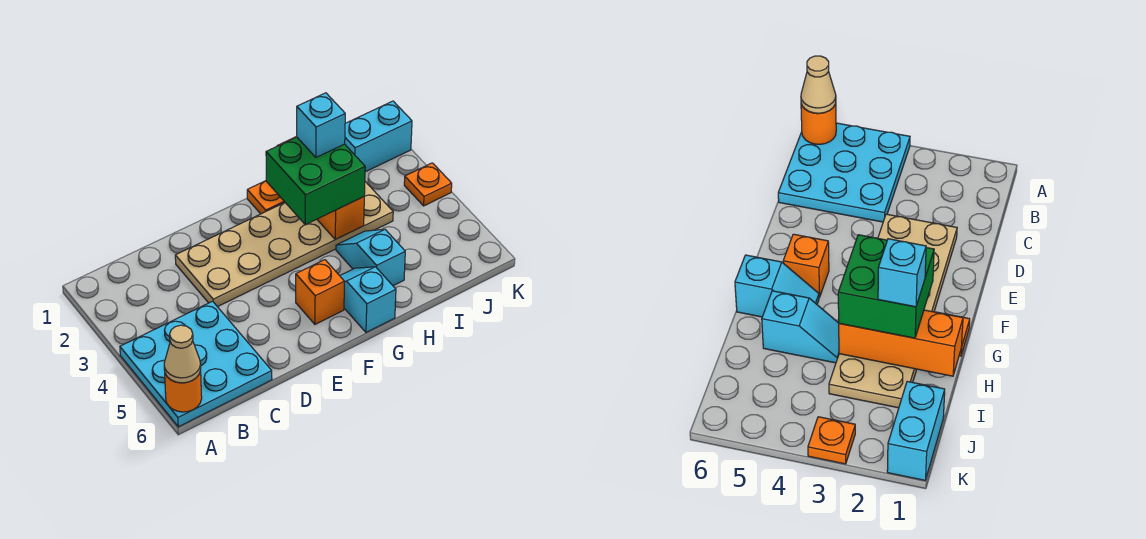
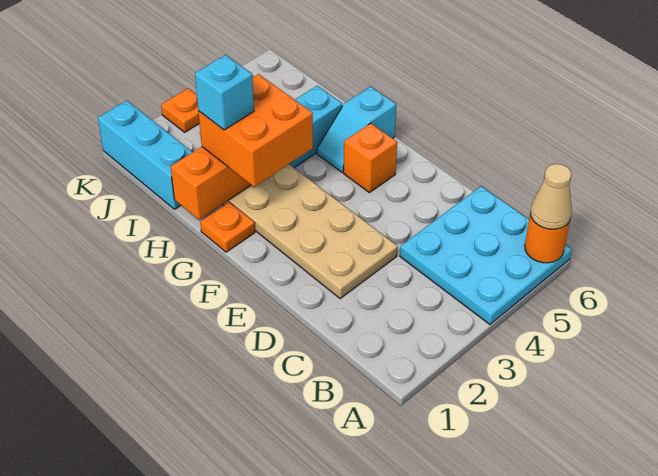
green brick G2:H3 level 3 -> orange brick G2:H3 level 3
cyan brick J1:K1 level 1 -> cyan brick I1:K1 level 1

